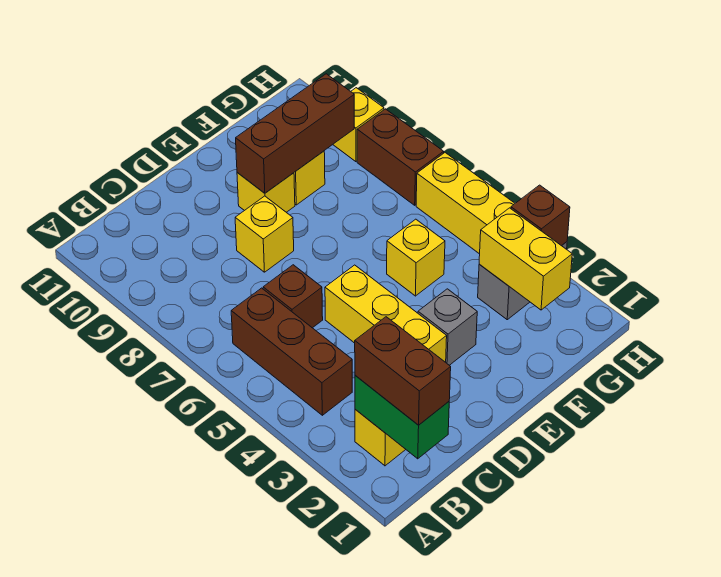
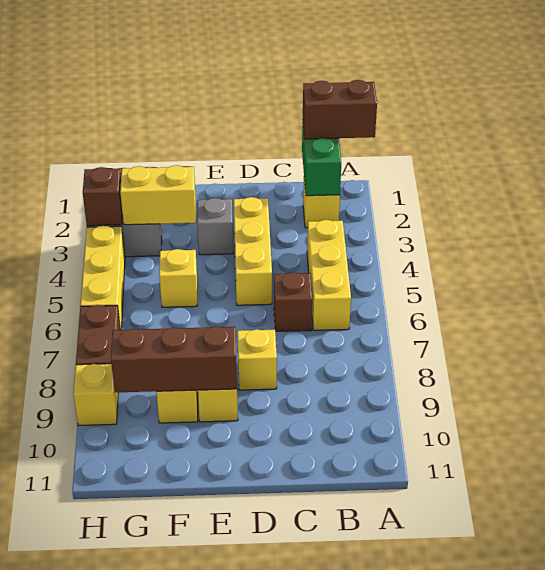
brown brick B1:B2 level 3 -> brown brick A1:B1 level 3
brown brick B4:B6 level 1 -> yellow brick B4:B6 level 1
yellow brick G2:G3 level 2 -> yellow brick F3:G3 level 2

